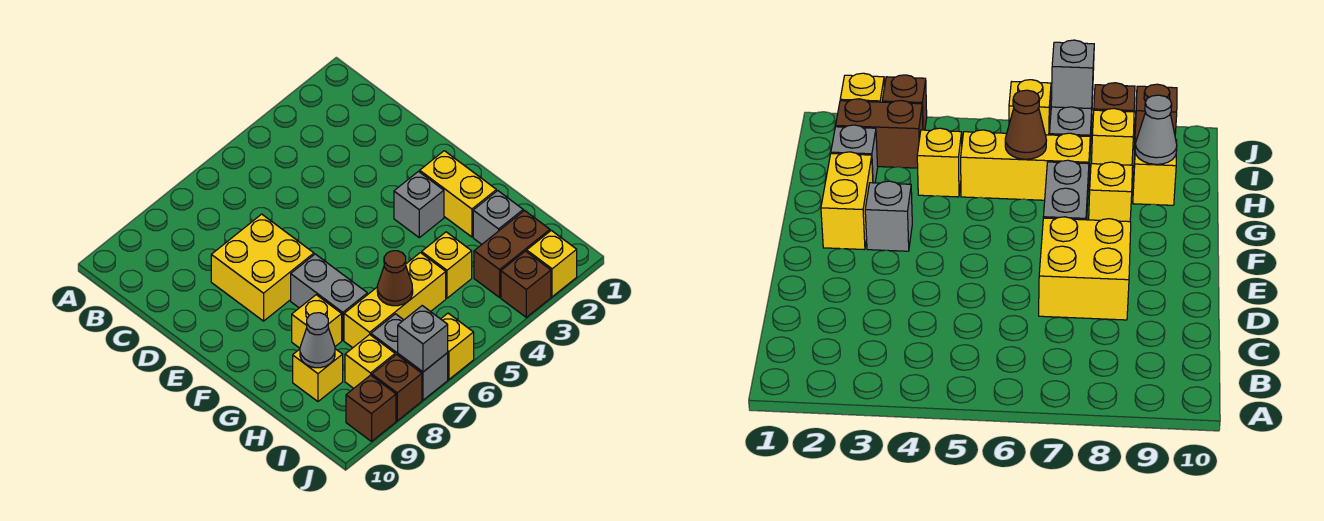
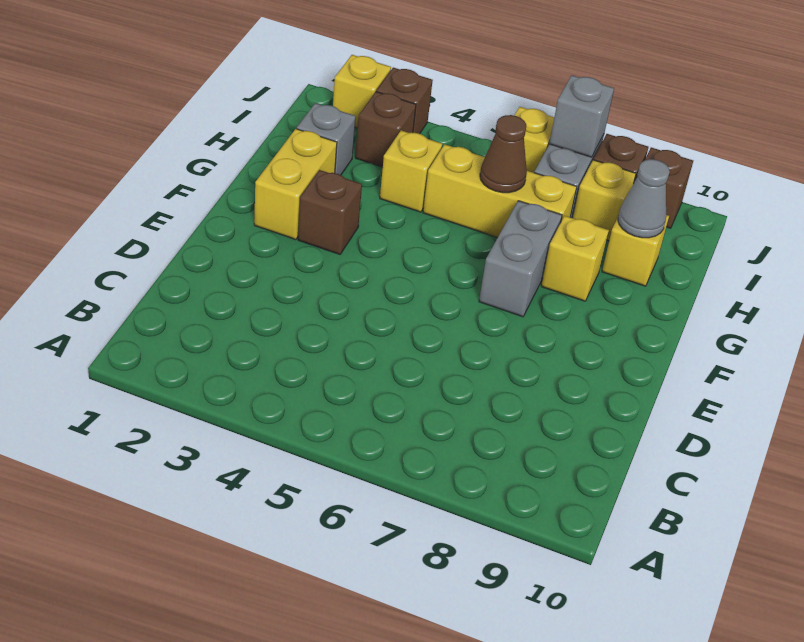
yellow brick D7:E8 level 1 -> none
grey brick F3 level 1 -> brown brick F3 level 1
brown brick I2:I3 level 1 -> brown brick I3 level 1

